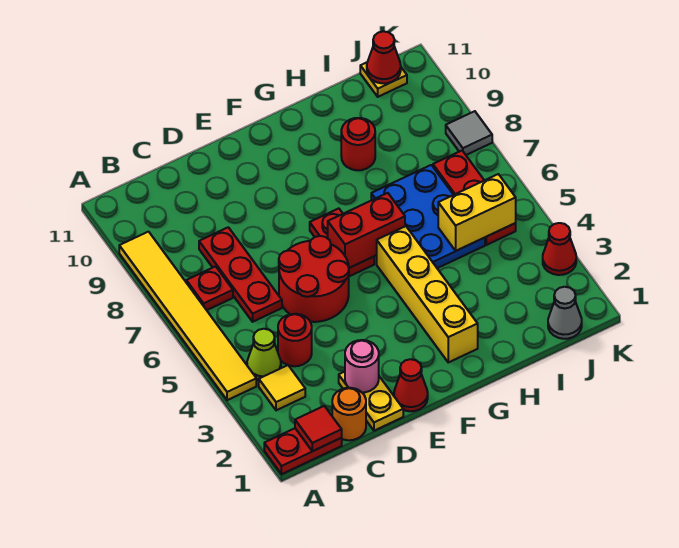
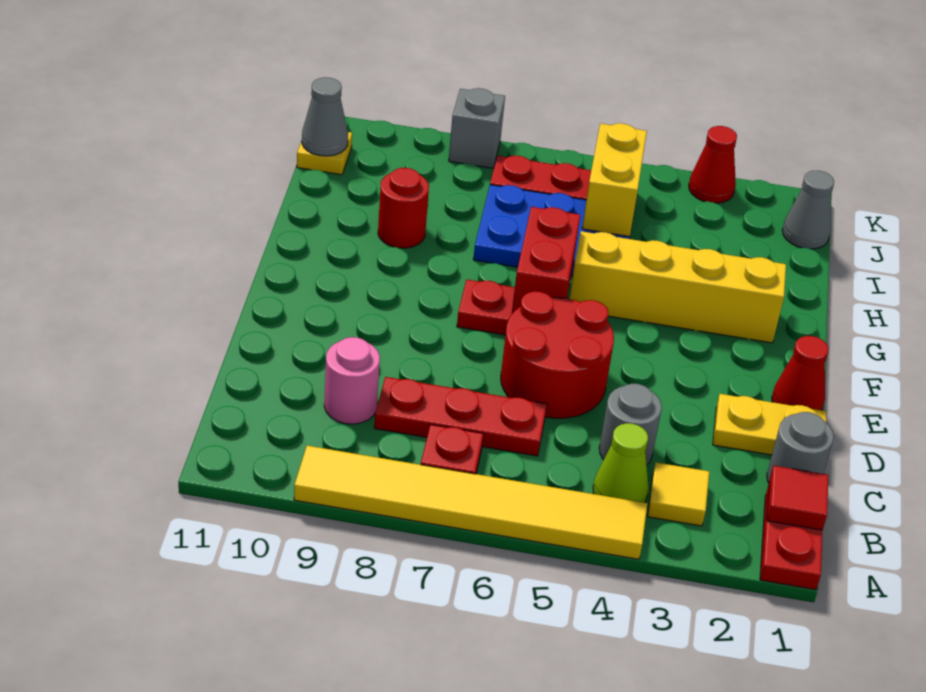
orange round brick C1 level 1 -> grey round brick C1 level 1
red round brick C4 level 1 -> grey round brick C4 level 1
pink round brick D2 level 2 -> pink round brick C9 level 1
red cone J11 level 2 -> grey cone J11 level 2
grey tile K8 level 1 -> grey brick K8 level 1

